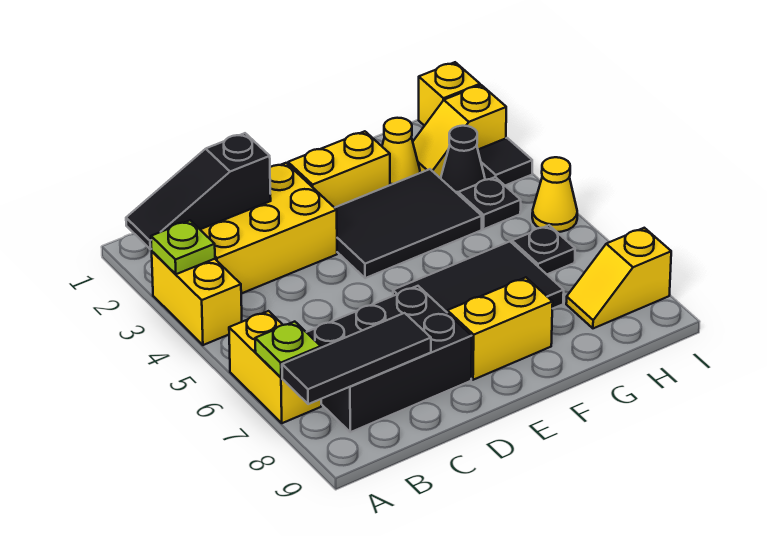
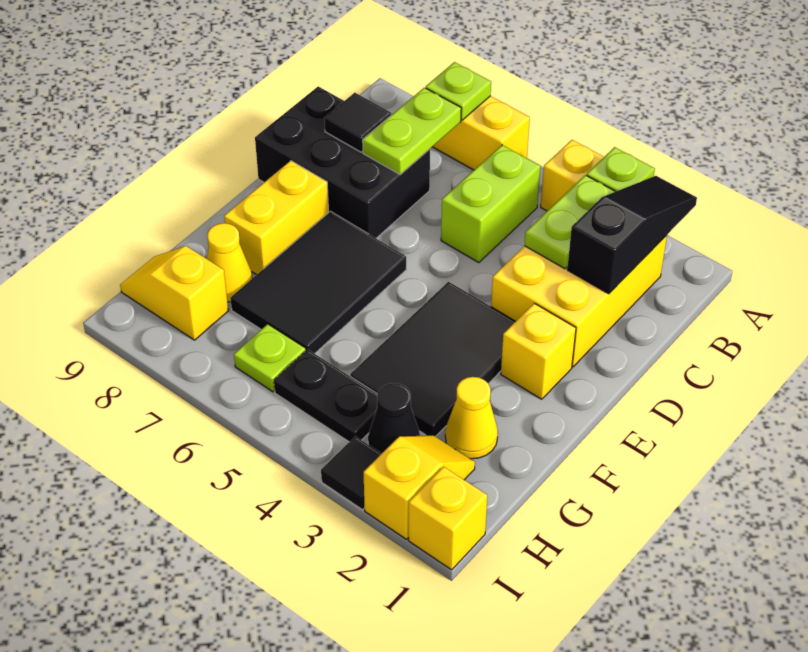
black tile A8:C8 level 2 -> black tile C8 level 2
none -> lime plate B3:C3 level 2
none -> lime brick B5:C5 level 1
black brick B7:D8 level 1 -> black brick C7:D9 level 1
none -> lime plate B7:C7 level 2
yellow brick E2:F2 level 1 -> yellow brick E2 level 1
black plate H4 level 1 -> black plate H4:H5 level 1
black plate H6 level 1 -> lime plate H6 level 1
yellow slope H8:I8 level 1 top I -> yellow slope H8:H9 level 1 top 8
yellow cone I5 level 1 -> yellow cone G8 level 1

